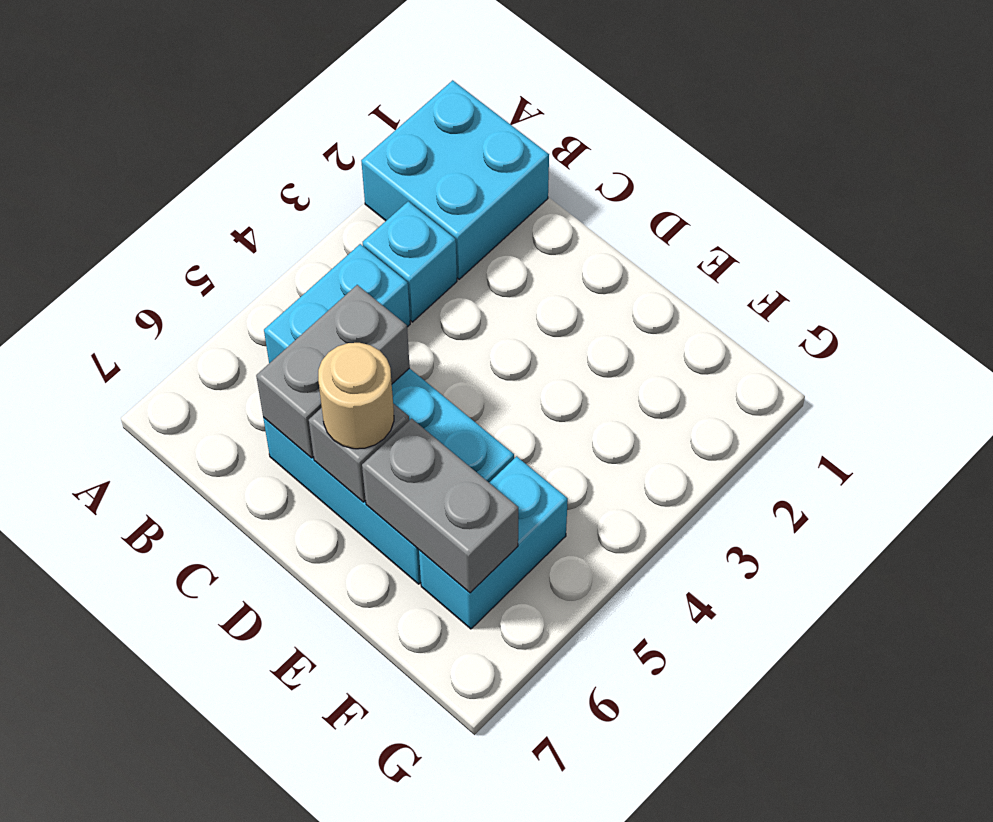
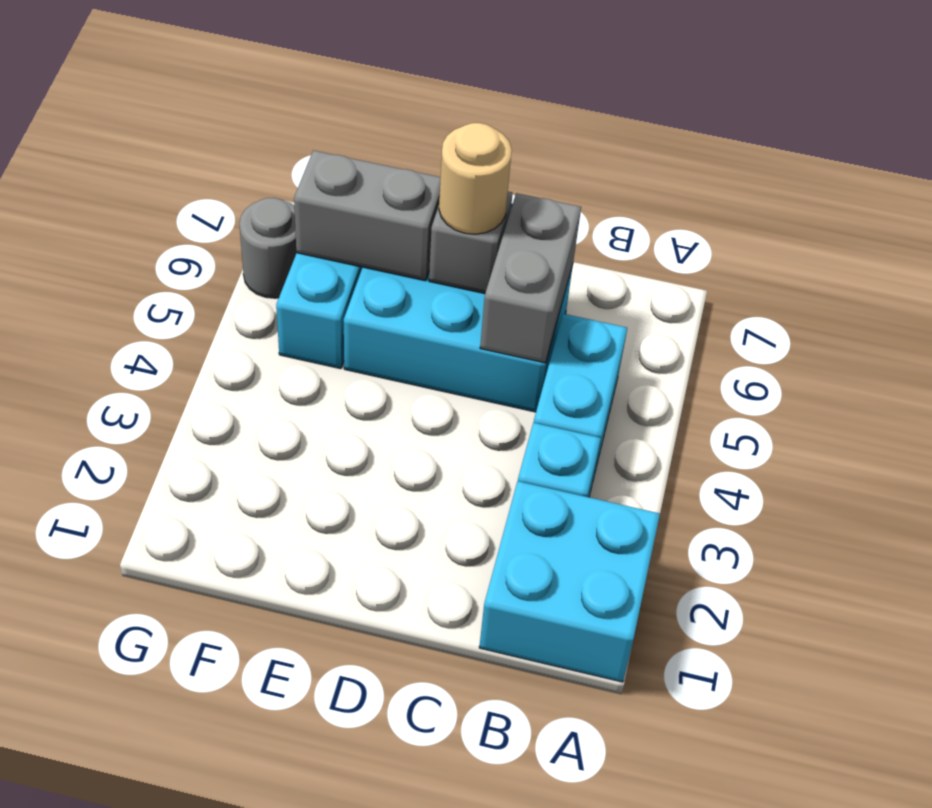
none -> grey round brick G6 level 1

